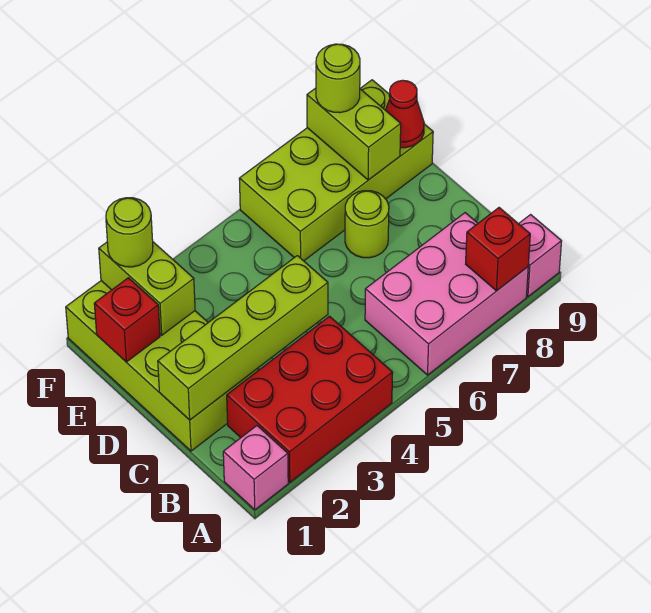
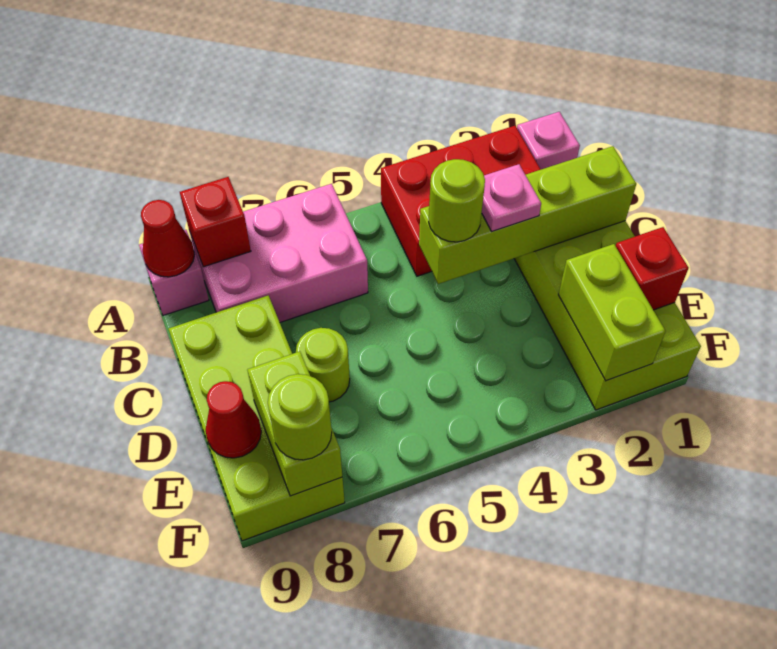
none -> red cone A9 level 2
none -> pink plate C3 level 3
lime brick E6:F9 level 1 -> lime brick C8:F9 level 1
lime round brick F2 level 3 -> lime round brick C4 level 3

